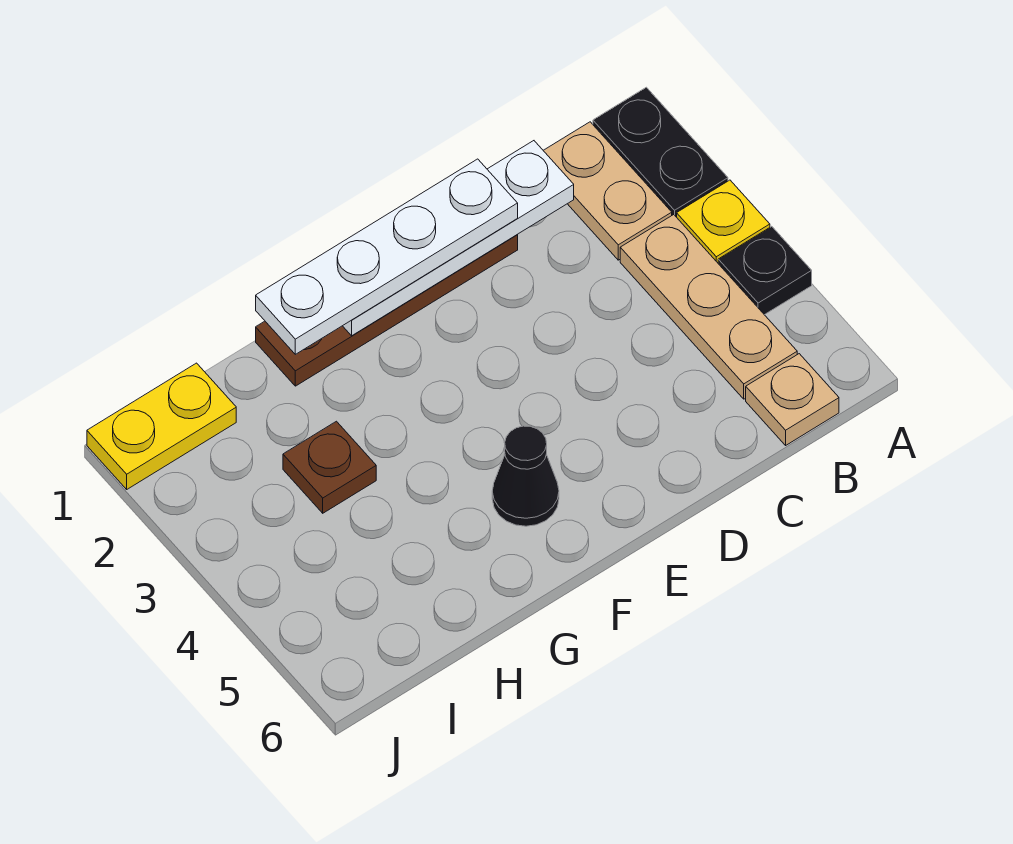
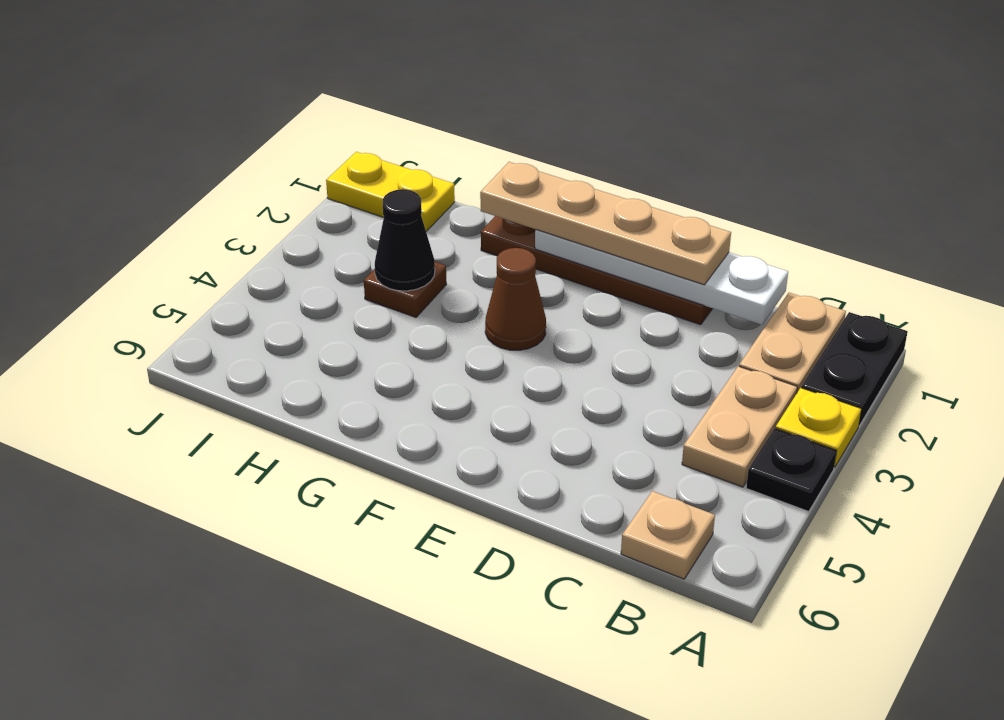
tan plate B3:B5 level 1 -> tan plate B3:B4 level 1
white plate D1:G1 level 3 -> tan plate D1:G1 level 3
none -> brown cone F3 level 1
black cone F5 level 1 -> black cone H3 level 2

